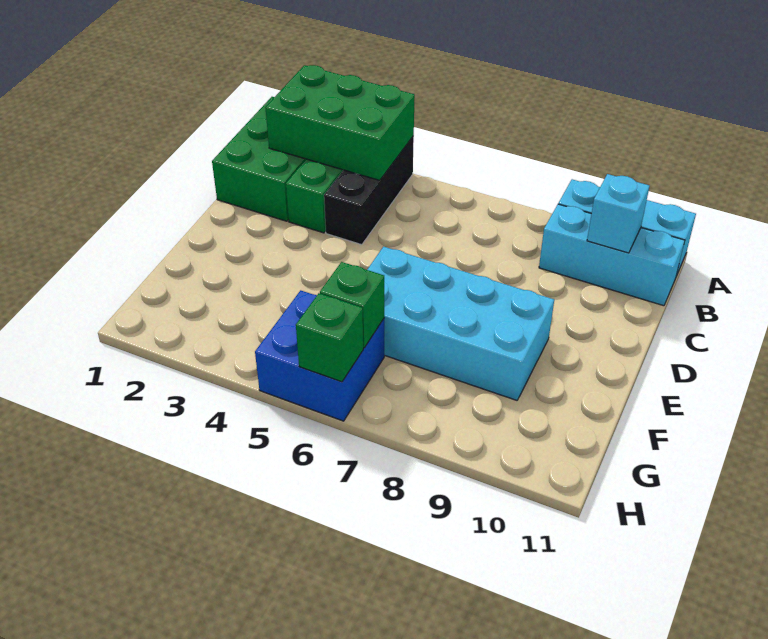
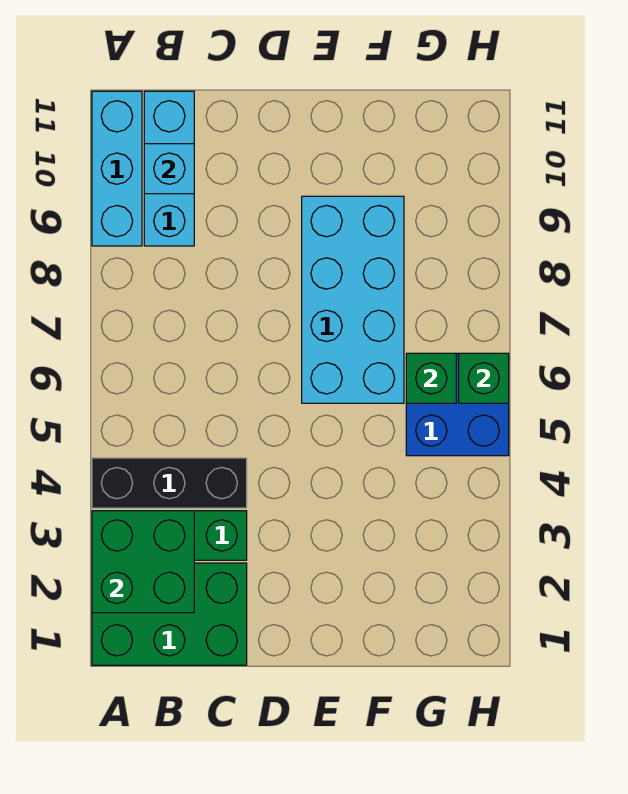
green brick A2:B4 level 2 -> green brick A2:B3 level 2

